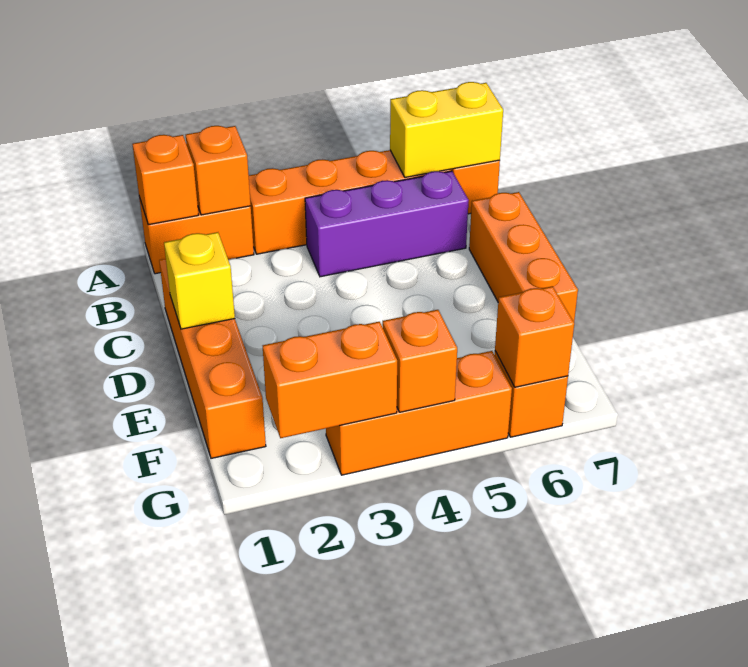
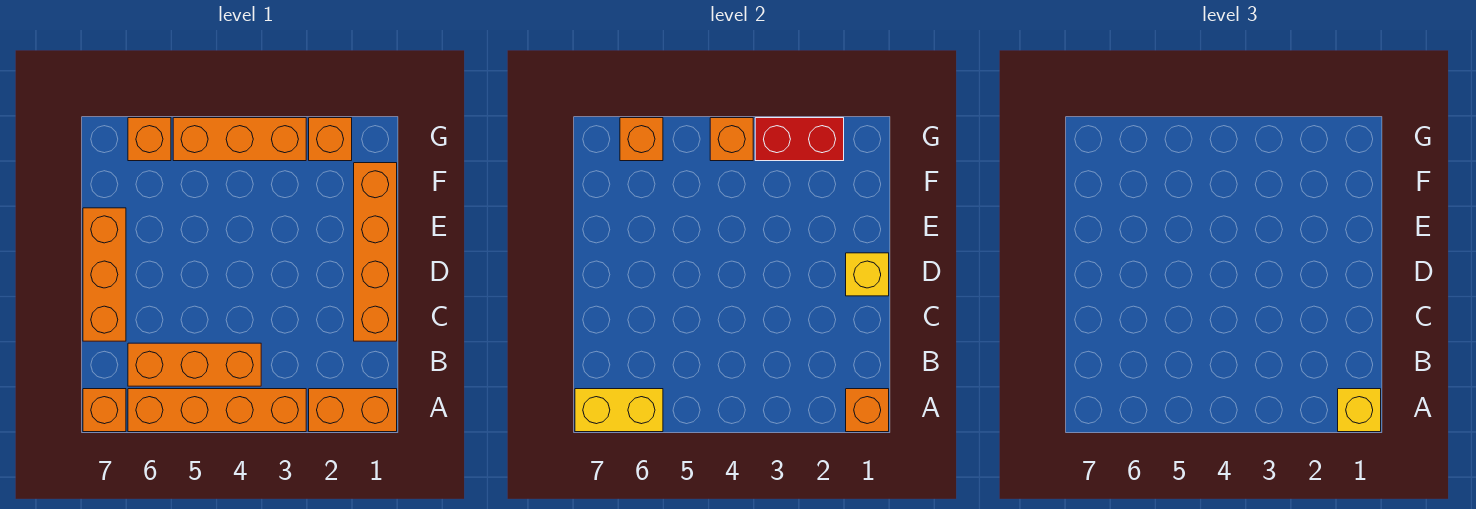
none -> yellow brick A1 level 3
orange brick A2 level 2 -> orange brick G2 level 1
purple brick B4:B6 level 1 -> orange brick B4:B6 level 1
orange brick G2:G3 level 2 -> red brick G2:G3 level 2

